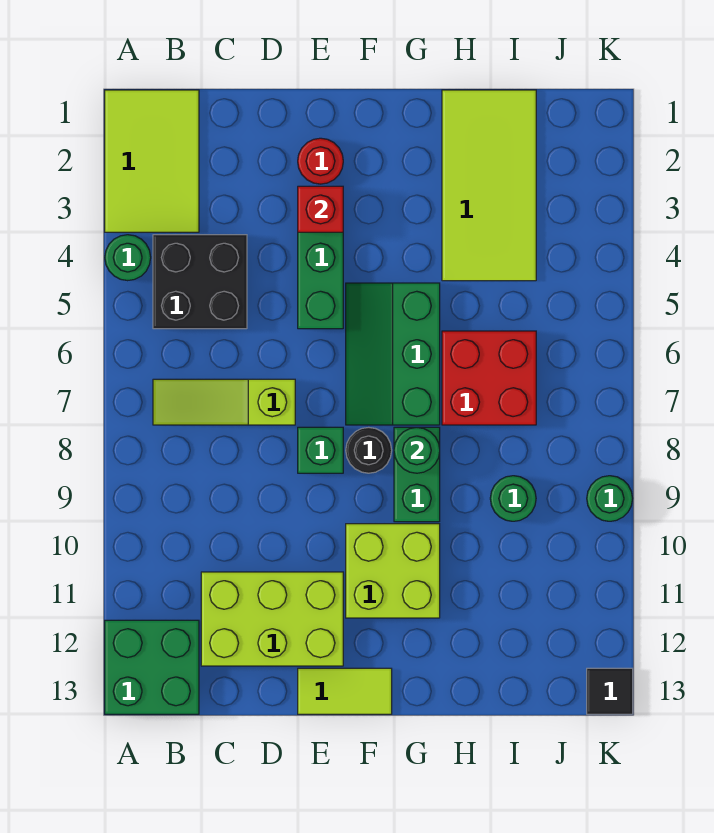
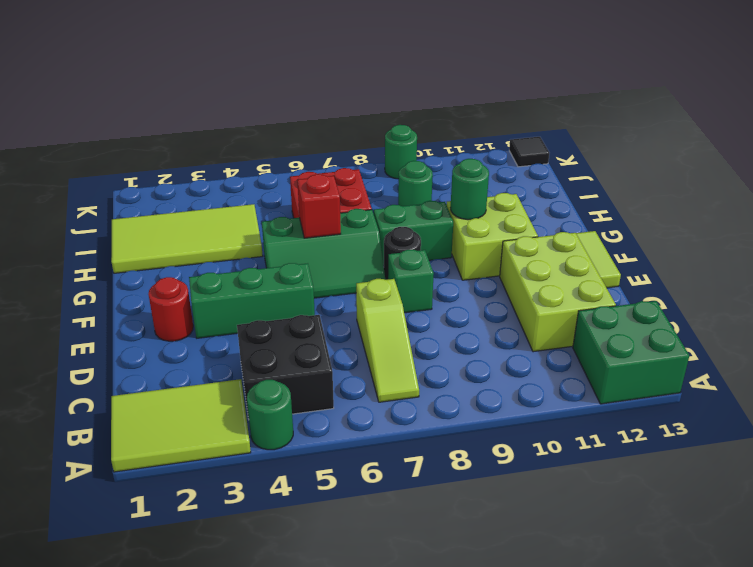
red brick E3 level 2 -> red brick G6 level 2
green round brick G8 level 2 -> green round brick G10 level 2

